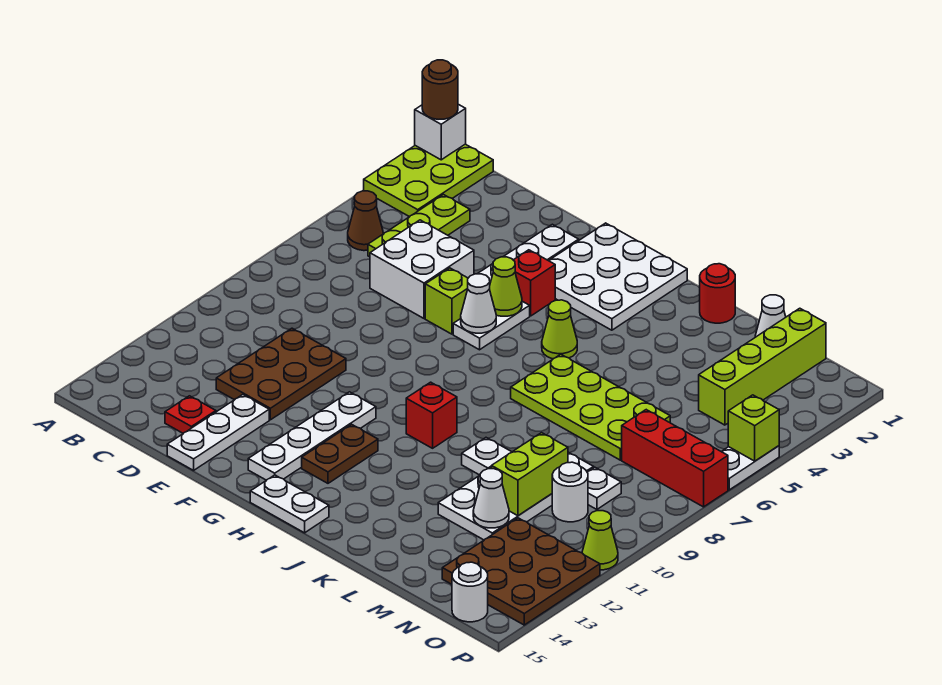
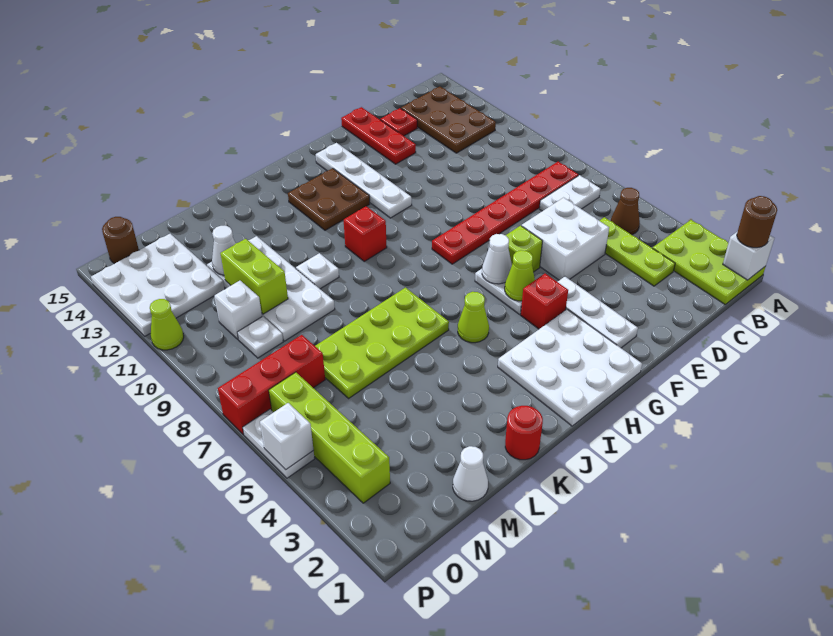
none -> red plate B8:G8 level 1
brown plate D10:E12 level 1 -> brown plate B12:C14 level 1
white plate E13:E15 level 1 -> red plate E13:E15 level 1
brown plate H12:H13 level 1 -> brown plate H12:I13 level 1
white plate H15:I15 level 1 -> white plate B7:C7 level 1
lime brick N1:N4 level 1 -> lime brick O3:O6 level 1
white round brick N10 level 1 -> white brick N10 level 1
brown plate N12:P14 level 1 -> white plate N12:P14 level 1
white round brick O15 level 1 -> brown round brick O15 level 1
lime brick P5 level 2 -> white brick P5 level 2

